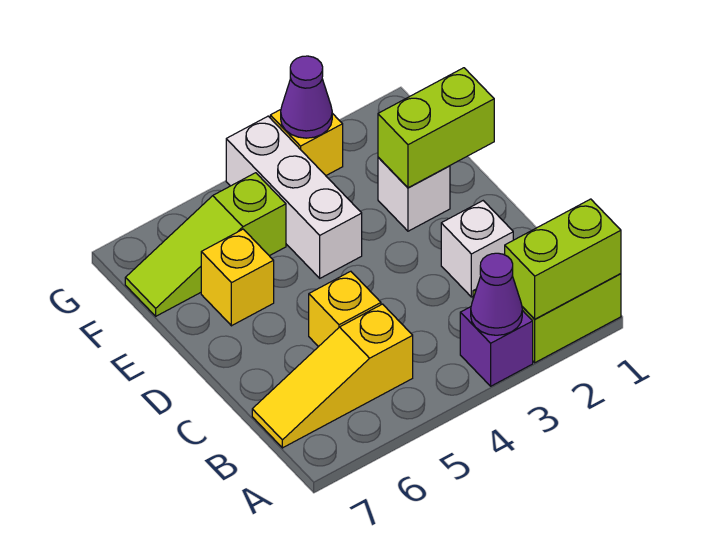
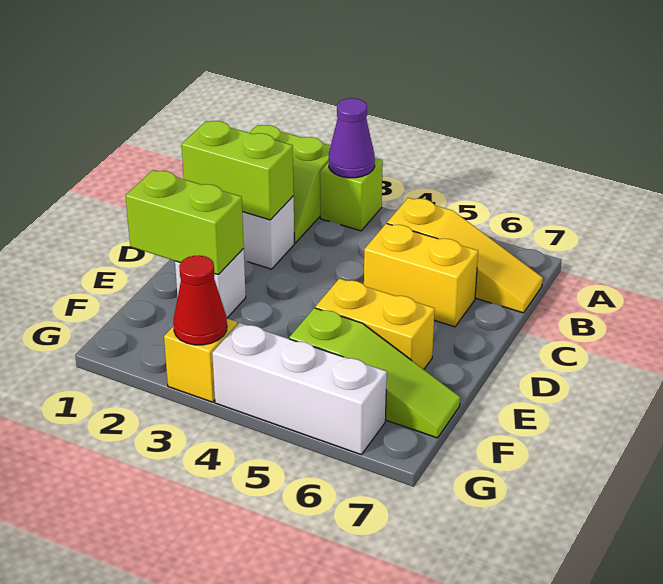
lime brick A1:A2 level 2 -> lime brick C1:C2 level 2
purple brick A3 level 1 -> lime brick A3 level 1
yellow brick C5 level 1 -> yellow brick C5:C6 level 1
white brick E4:G4 level 1 -> white brick G4:G6 level 1
yellow brick E6 level 1 -> yellow brick E5:E6 level 1
purple cone G3 level 2 -> red cone G3 level 2

